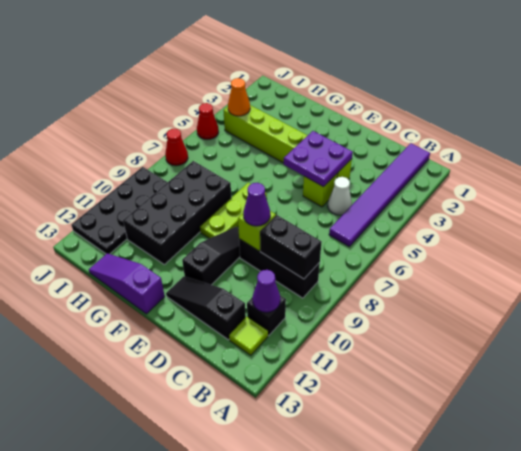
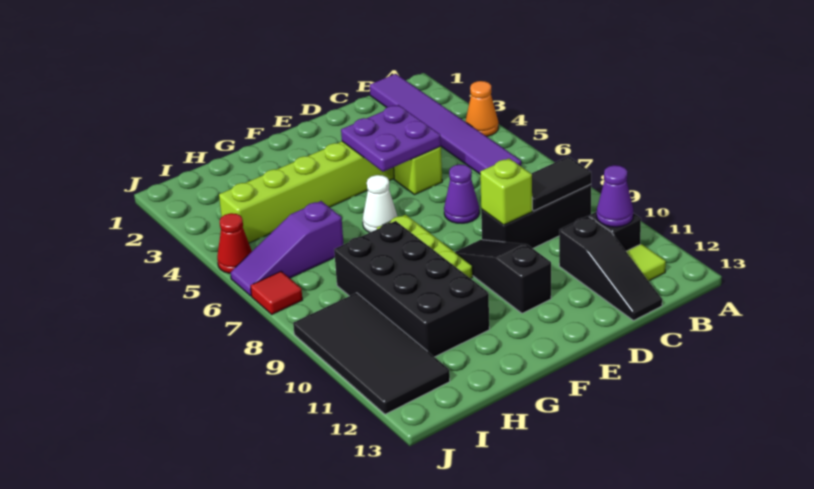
black brick B9:C9 level 2 -> black tile B9:C9 level 2
white cone C5 level 1 -> white cone F6 level 1
black slope C12:E12 level 1 top C -> black slope C11:C13 level 1 top 11
purple cone D9 level 3 -> purple cone D7 level 1
purple slope F13:H13 level 1 top F -> purple slope H6:J6 level 1 top H
orange cone I4 level 2 -> orange cone A4 level 1
black plate I9:J12 level 1 -> black tile I9:J12 level 1
red cone J7 level 1 -> red tile J7 level 1

